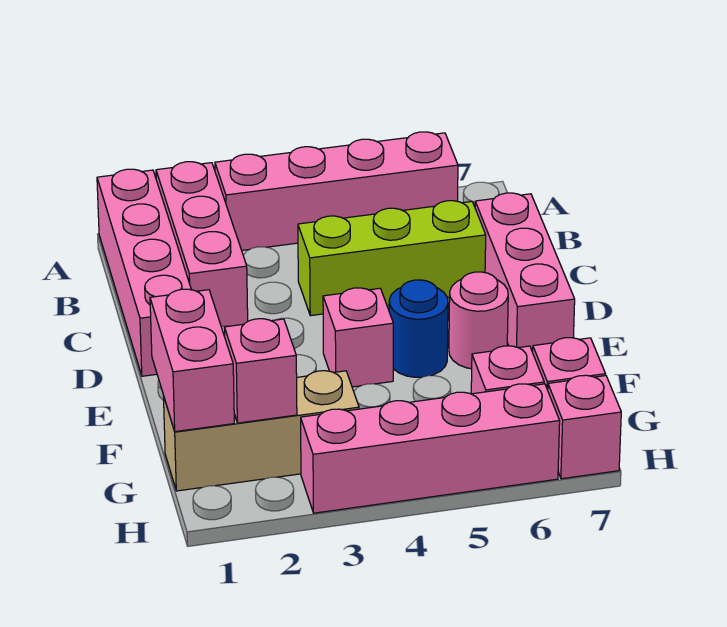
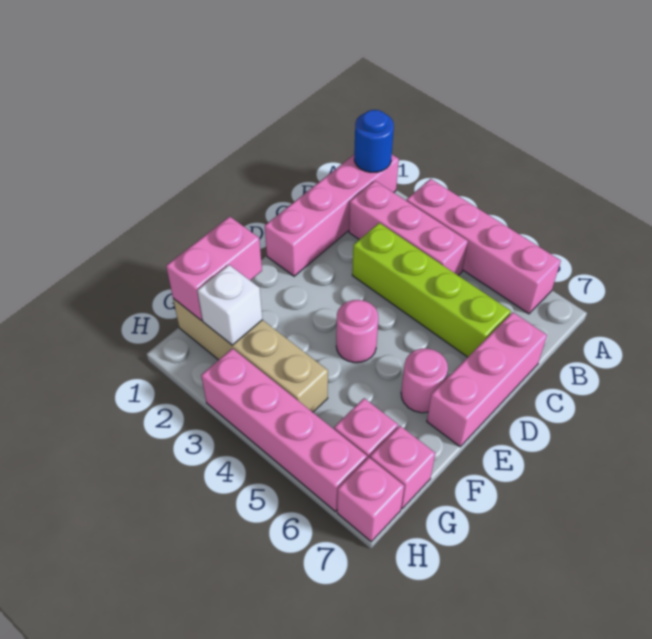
pink brick A2:C2 level 1 -> pink brick B2:B4 level 1
lime brick C4:C6 level 1 -> lime brick C3:C6 level 1
pink brick E4 level 1 -> pink round brick E4 level 1
blue round brick E5 level 1 -> blue round brick A1 level 2
tan brick G1:G3 level 1 -> tan brick G1:G4 level 1
pink brick G2 level 2 -> white brick G2 level 2

